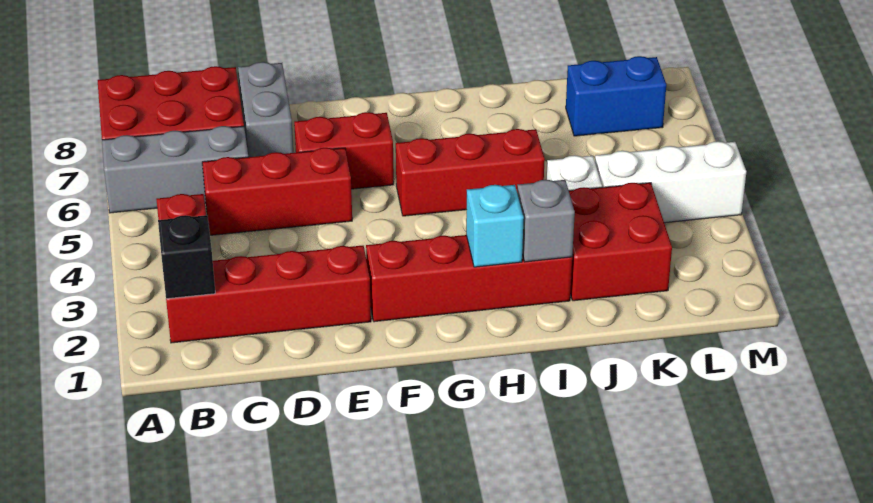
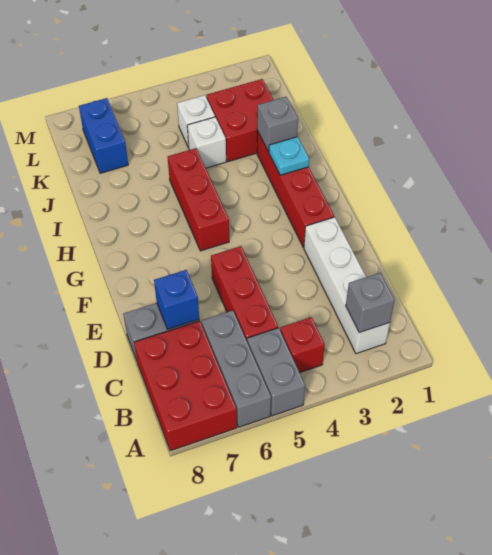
none -> grey brick A5:B5 level 1
red brick B2:E2 level 1 -> white brick B2:E2 level 1
black brick B2 level 2 -> grey brick B2 level 2
none -> blue brick D7 level 2
red brick E6:F6 level 1 -> none
cyan brick H2 level 2 -> cyan plate H2 level 2
white brick K4:M4 level 1 -> white brick K4 level 1

